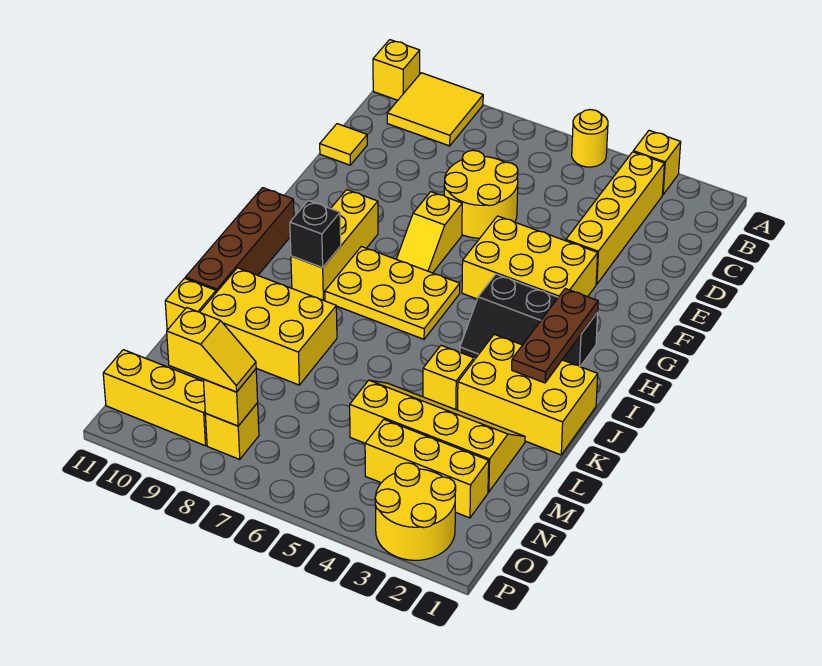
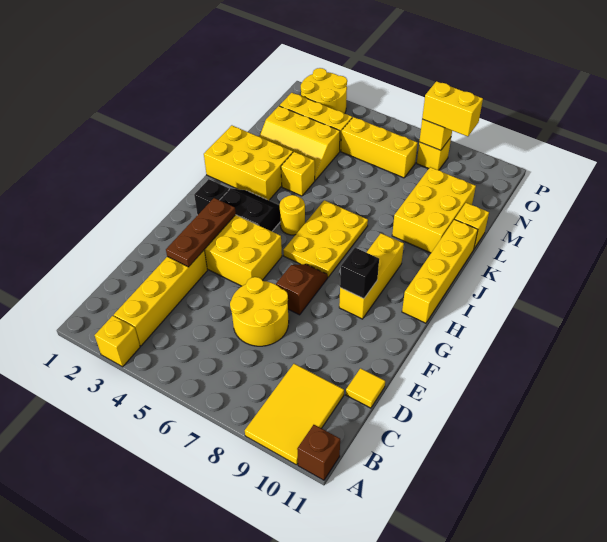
yellow round brick A5 level 1 -> yellow round brick I5 level 1
yellow tile A9:B10 level 1 -> yellow tile A9:C10 level 1
yellow brick A11 level 1 -> brown brick A11 level 1
yellow slope F7:G7 level 1 top F -> brown slope F7:G7 level 1 top F
brown plate H2:J2 level 2 -> brown plate E3:G3 level 2
yellow plate H6:I8 level 1 -> yellow plate H6:J7 level 1
brown brick H11:K11 level 1 -> yellow brick H11:K11 level 1
black brick I9 level 2 -> black brick G9 level 2
yellow brick K8:L10 level 1 -> yellow brick K9:M10 level 1
yellow slope L2:M5 level 1 top M -> yellow slope L2:M4 level 1 top M
yellow slope O8:O9 level 3 top 9 -> yellow brick O8:O9 level 3
yellow brick O9:O11 level 1 -> yellow brick N5:N7 level 1

